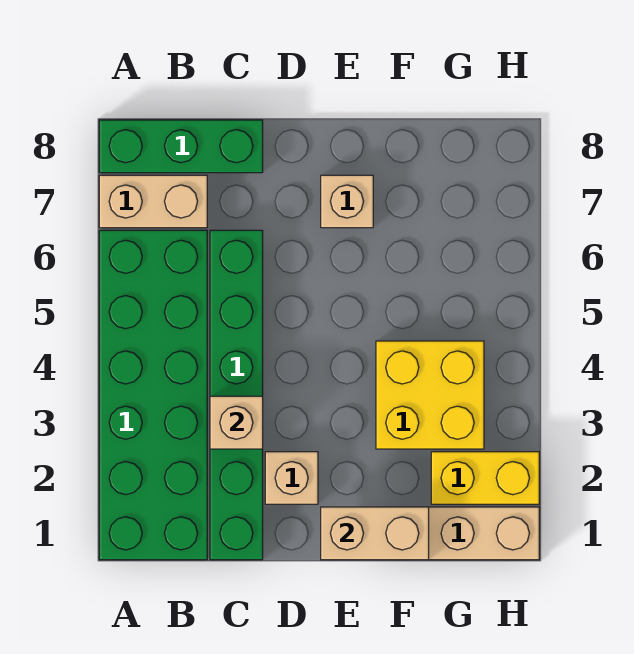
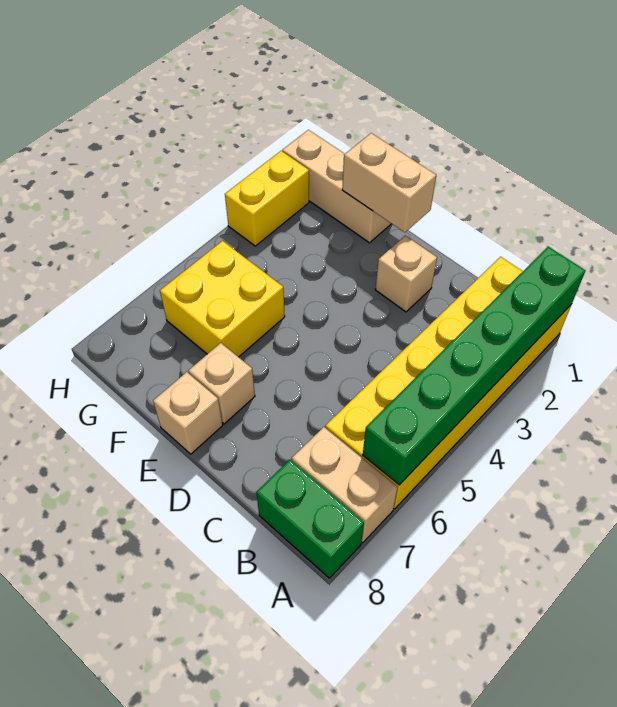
green brick A1:B6 level 1 -> yellow brick A1:B6 level 1
green brick A8:C8 level 1 -> green brick A8:B8 level 1
green brick C1:C6 level 1 -> green brick A1:A6 level 2
tan brick C3 level 2 -> tan brick E8 level 1
yellow brick F3:G4 level 1 -> yellow brick F5:G6 level 1
yellow brick G2:H2 level 1 -> yellow brick H2:H3 level 1

